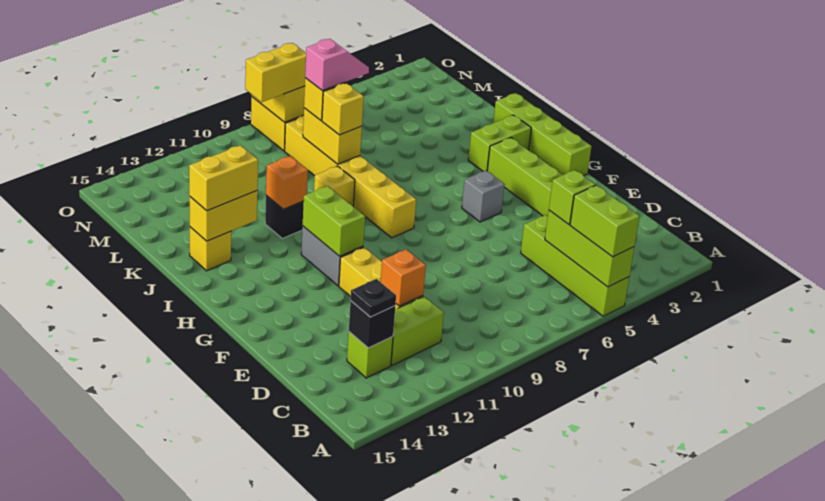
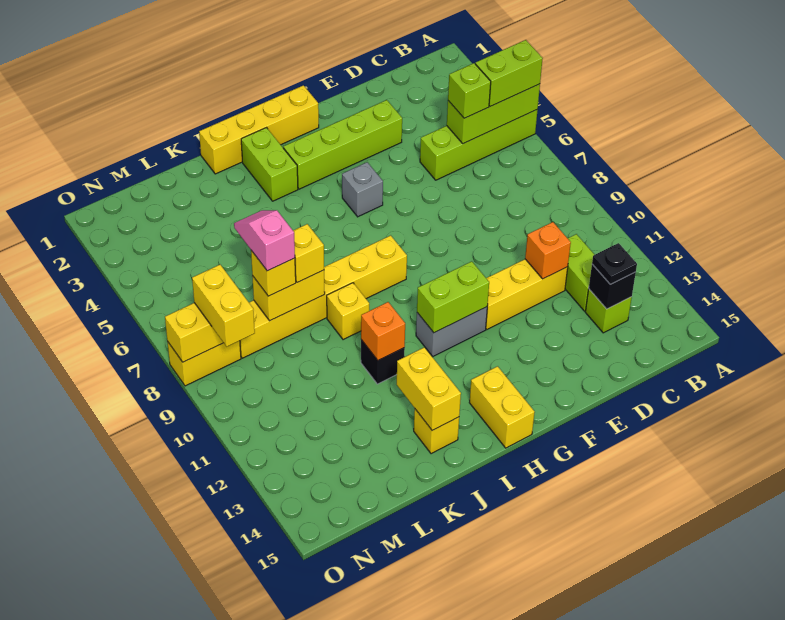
lime brick G1:J1 level 1 -> yellow brick G1:J1 level 1
yellow brick J13:J14 level 3 -> yellow brick H14:H15 level 1

